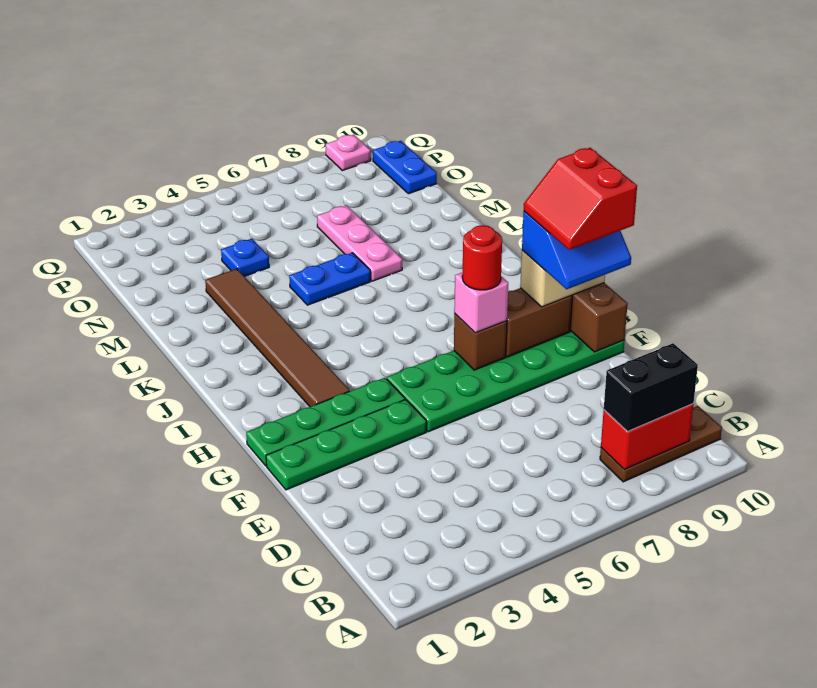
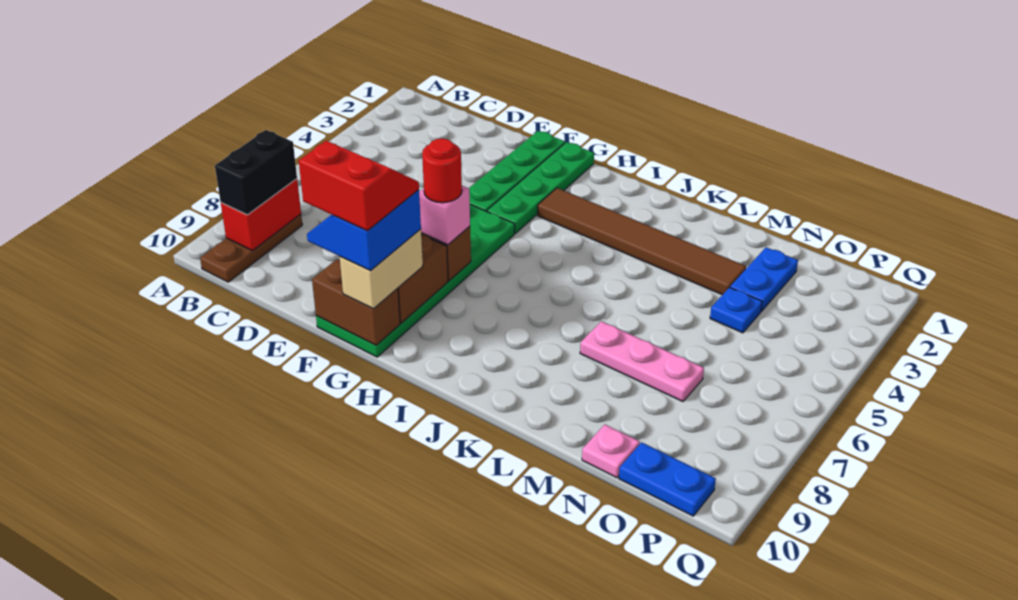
blue plate L5:L6 level 1 -> blue plate N2:N3 level 1
pink plate Q9 level 1 -> pink plate N10 level 1

